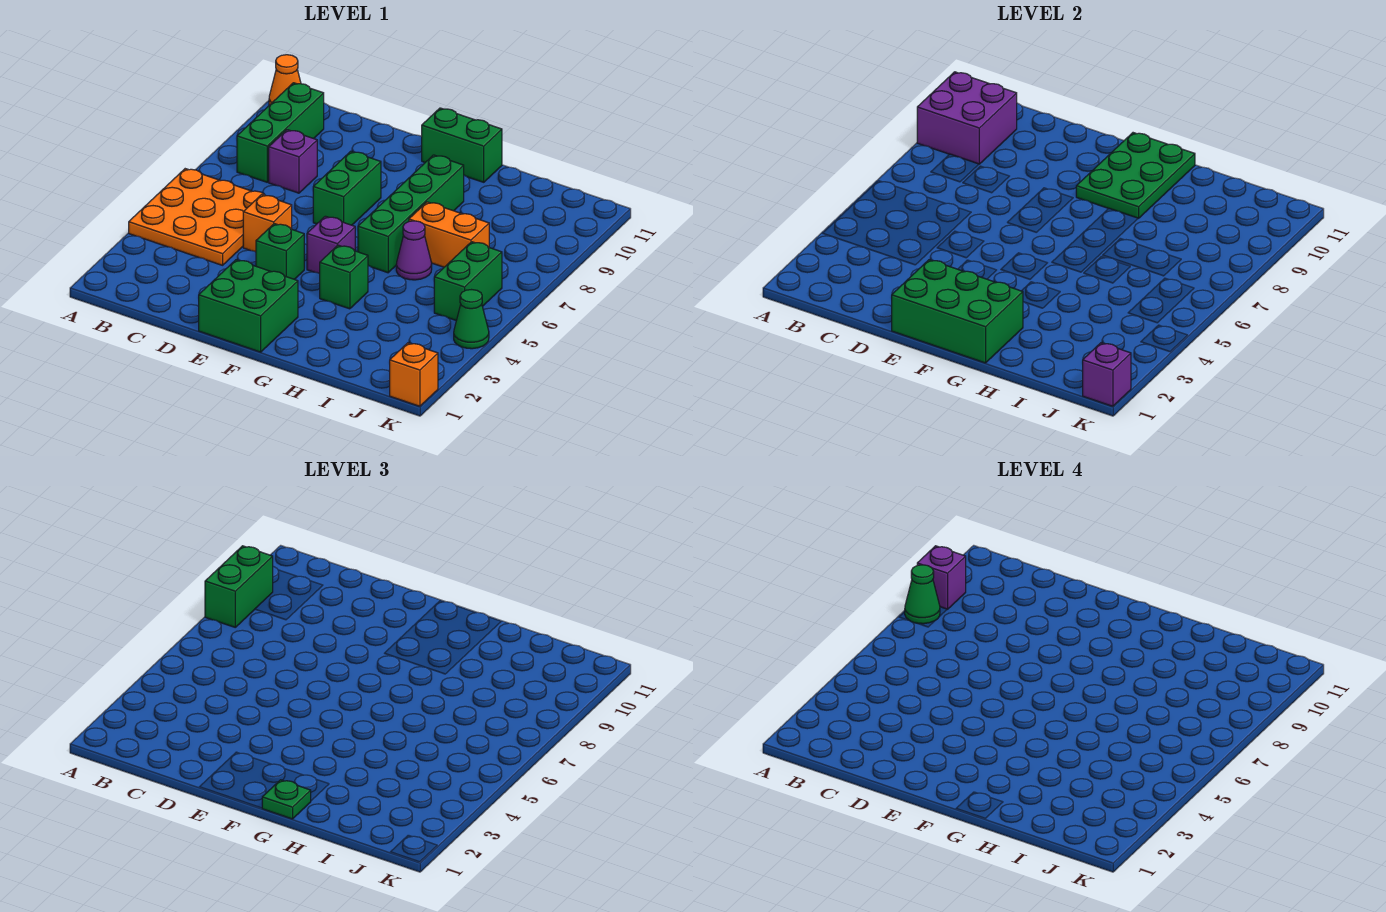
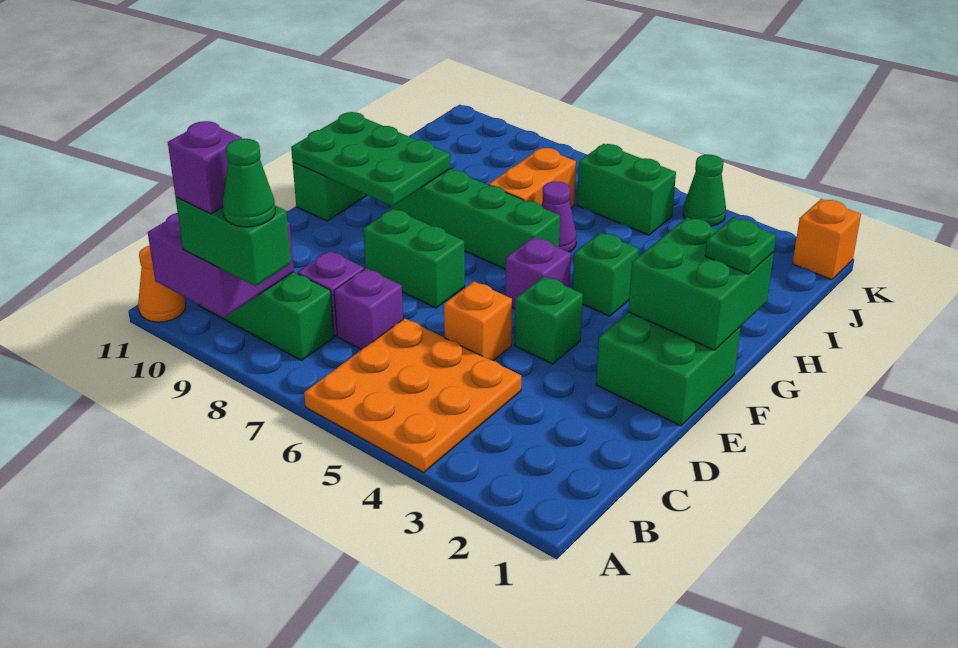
green brick E1:G2 level 2 -> green brick F1:G2 level 2
purple brick K1 level 2 -> purple brick C7 level 1

